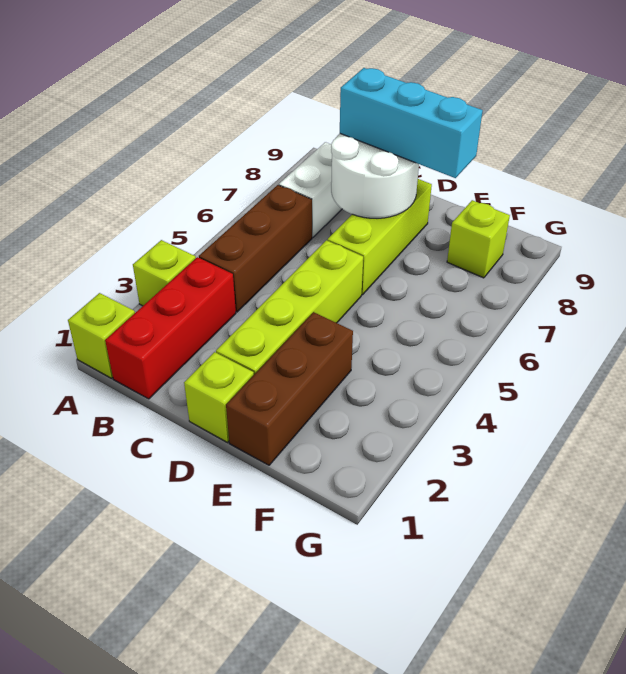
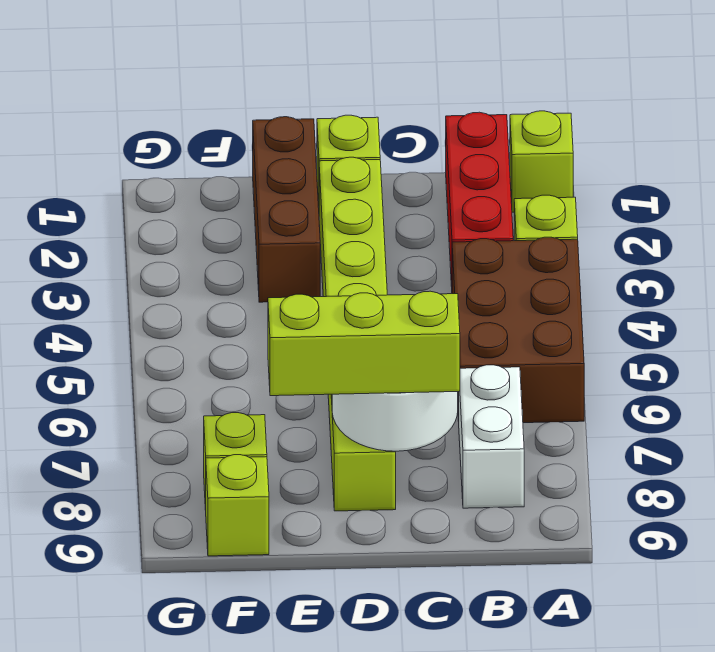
brown brick B4:B6 level 1 -> brown brick A4:B6 level 1
cyan brick C8:E8 level 3 -> lime brick C8:E8 level 3
none -> lime brick F9 level 1

